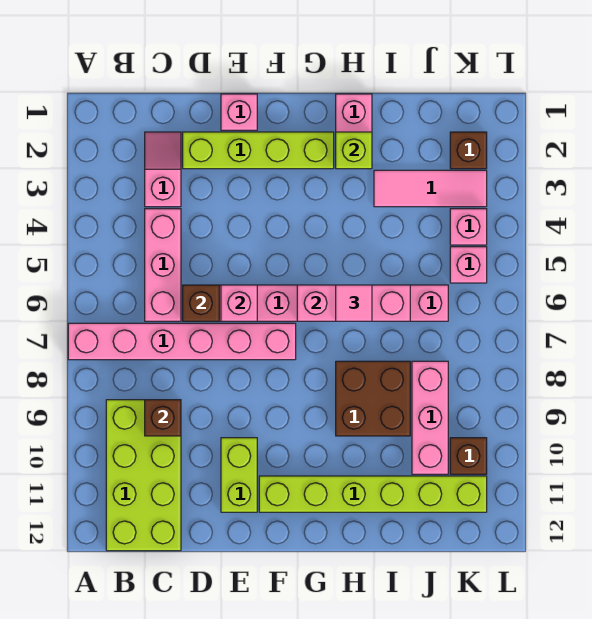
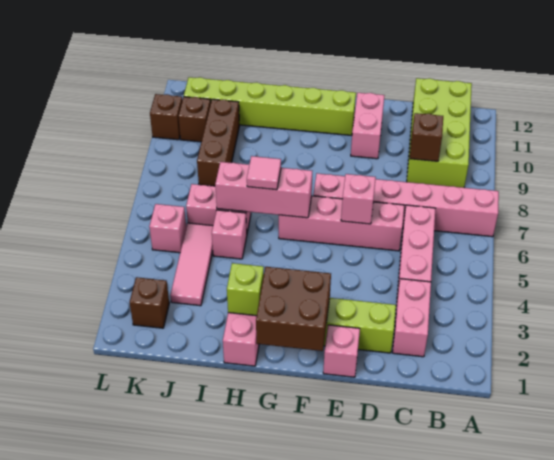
pink slope C2:C3 level 1 top 3 -> pink brick C2:C3 level 1
brown brick D6 level 2 -> brown brick L10 level 1
lime brick E10:E11 level 1 -> pink brick E10:E11 level 1
brown brick H8:I9 level 1 -> brown brick F1:G2 level 2
pink tile I3:K3 level 1 -> pink tile J3:J5 level 1
pink brick J8:J10 level 1 -> brown brick J8:J10 level 1
pink brick K4 level 1 -> pink brick I5 level 1

